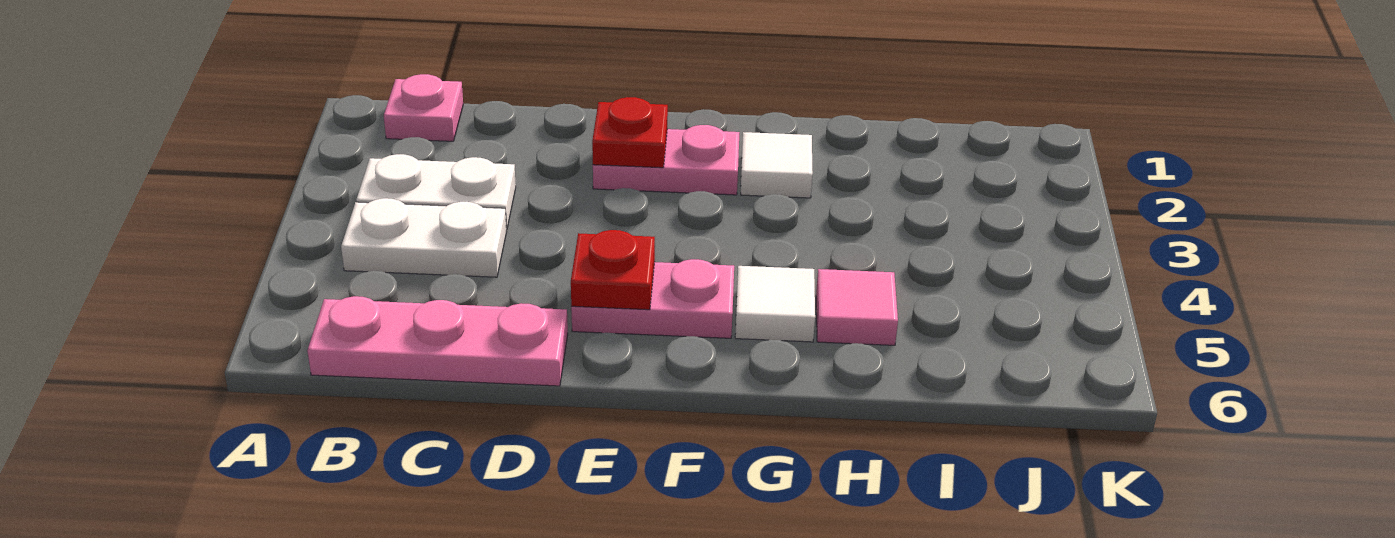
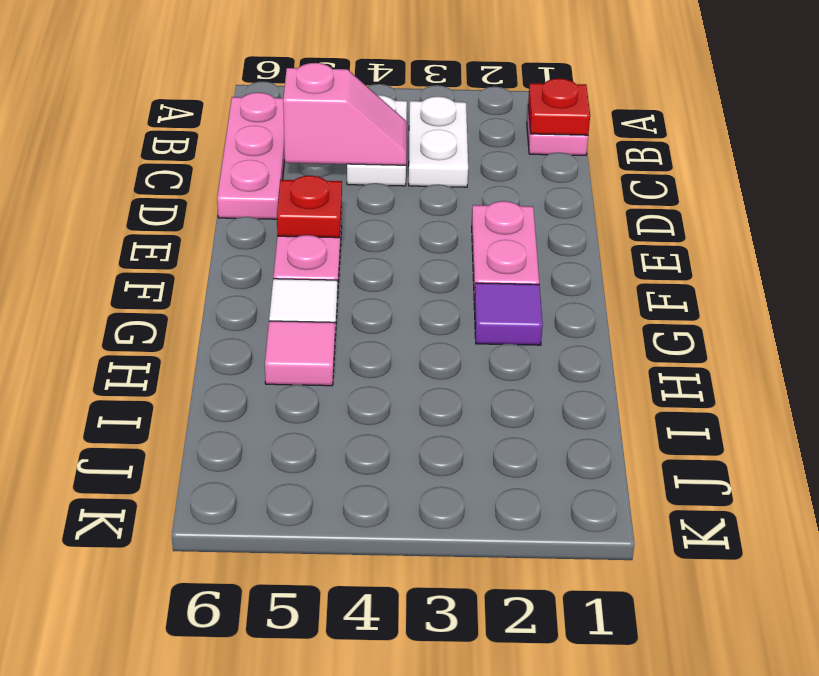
none -> pink slope C4:C5 level 2 top 5
red plate E2 level 2 -> red plate B1 level 2
white tile G2 level 1 -> purple tile G2 level 1

